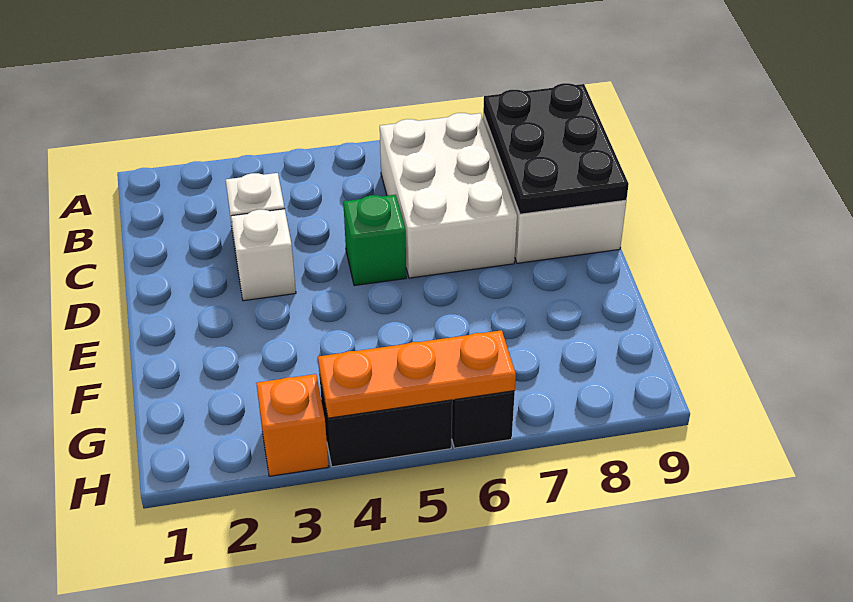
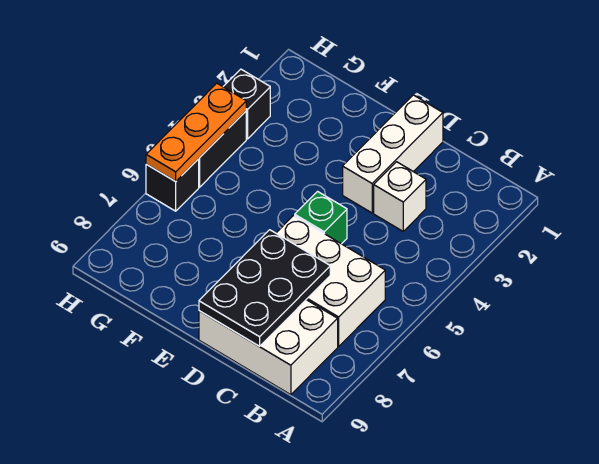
black plate B8:D9 level 2 -> black plate C7:D9 level 2
white brick D3 level 1 -> white brick D1:D3 level 1
orange brick H3 level 1 -> black brick H3 level 1

